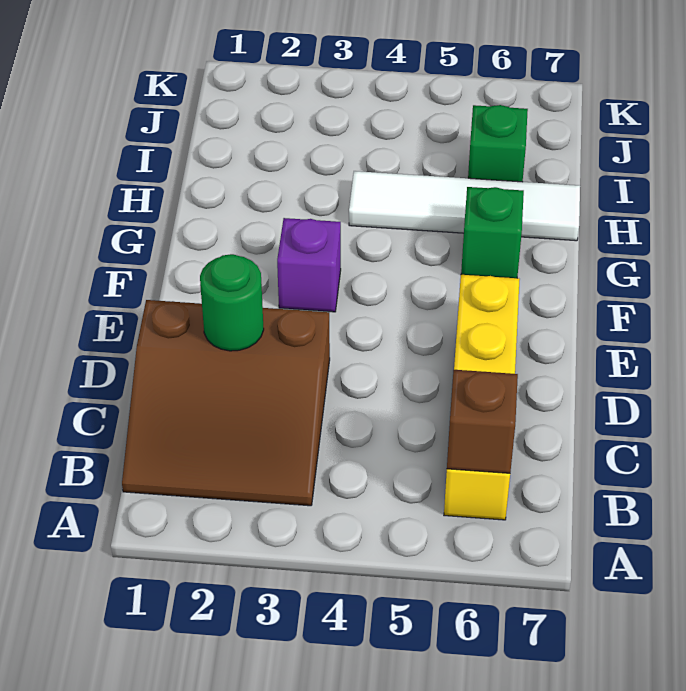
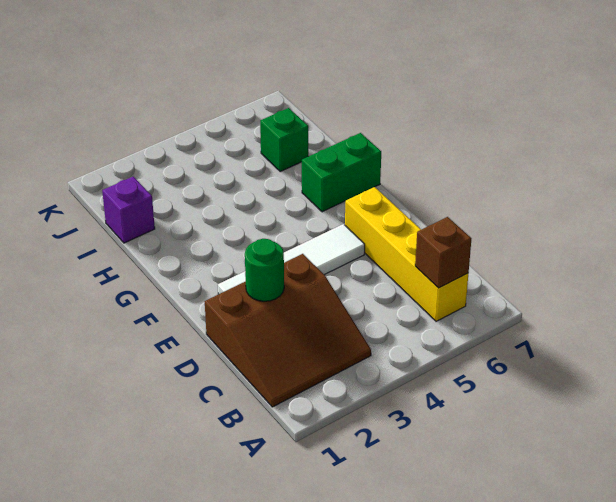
purple brick F3 level 1 -> purple brick I1 level 1
green brick G6 level 1 -> green brick G6:G7 level 1
white tile H4:H7 level 1 -> white tile E2:E5 level 1

